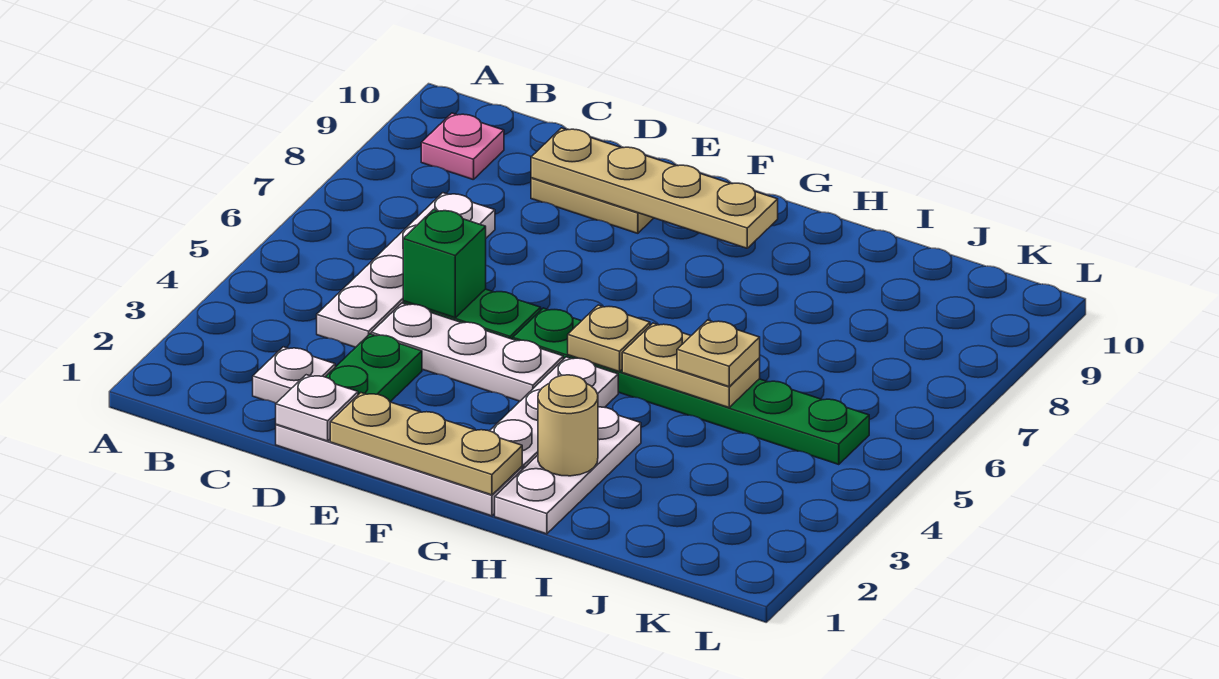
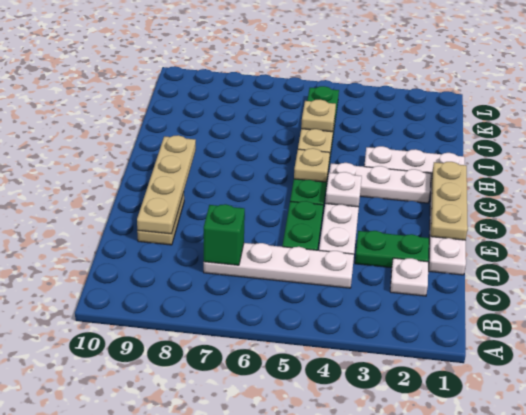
pink plate B9 level 1 -> none
white plate D1 level 2 -> white plate F4 level 2
green brick D5 level 2 -> green brick C7 level 2
tan round brick H2 level 2 -> none

